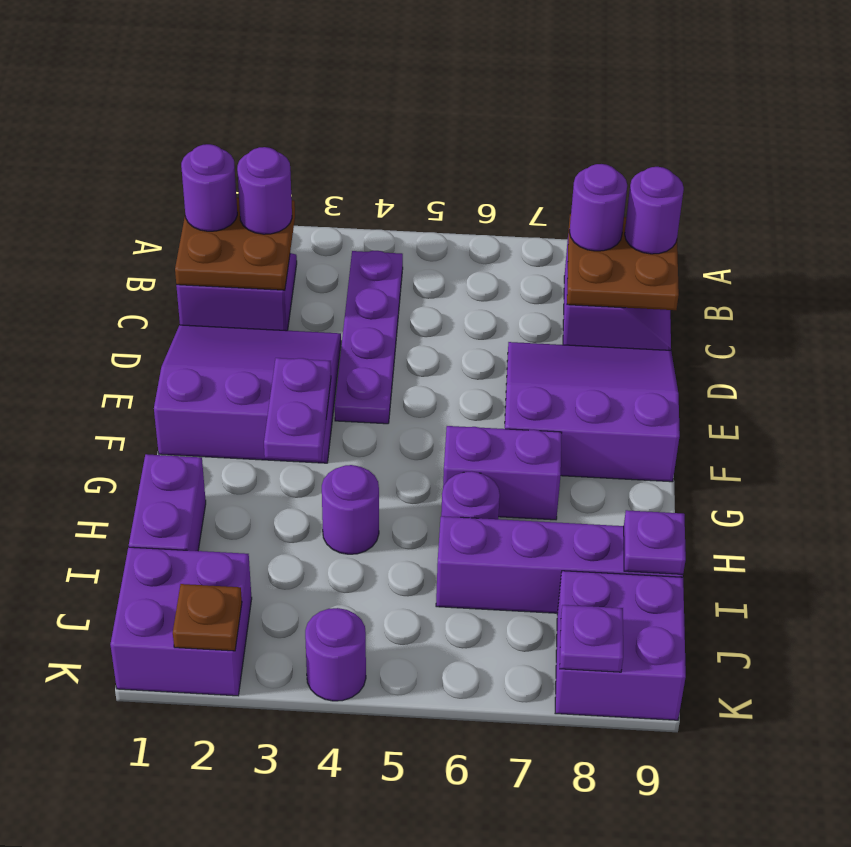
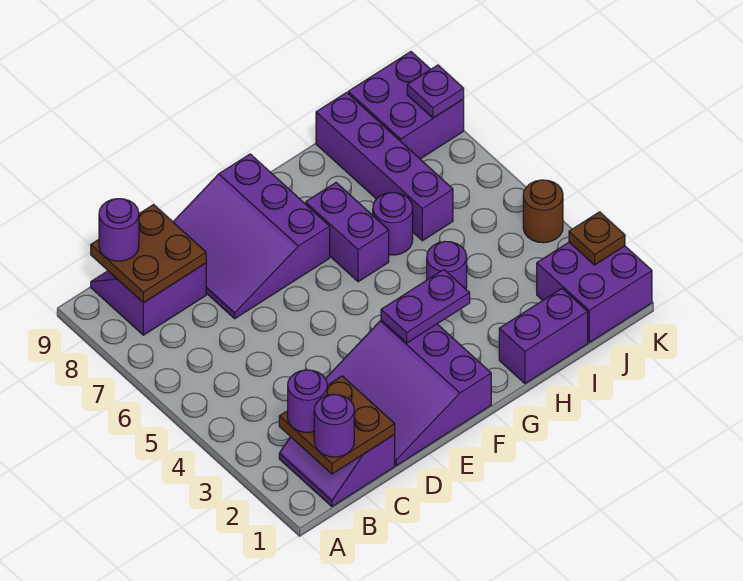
purple plate B4:E4 level 1 -> none
purple round brick B8 level 3 -> none
purple plate I9 level 2 -> none
purple round brick K4 level 1 -> brown round brick K4 level 1

